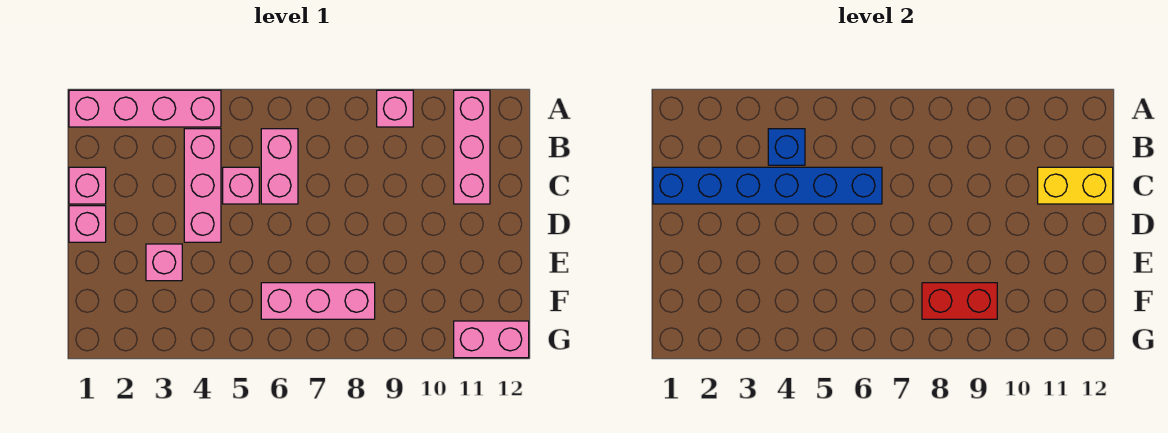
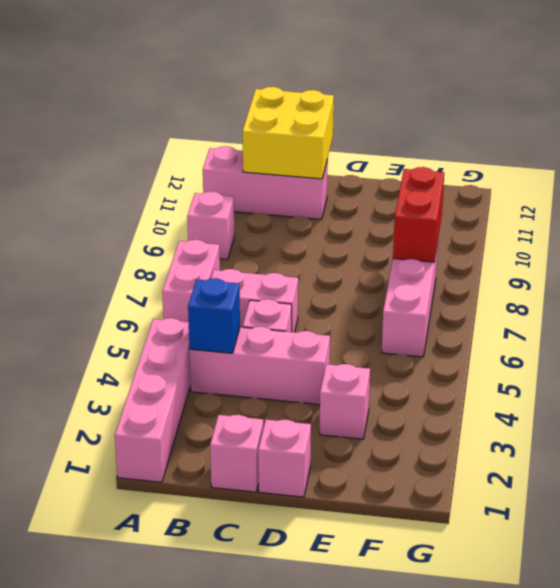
blue brick C1:C6 level 2 -> none
yellow brick C11:C12 level 2 -> yellow brick B11:C12 level 2
pink brick G11:G12 level 1 -> pink brick A6:A7 level 1

